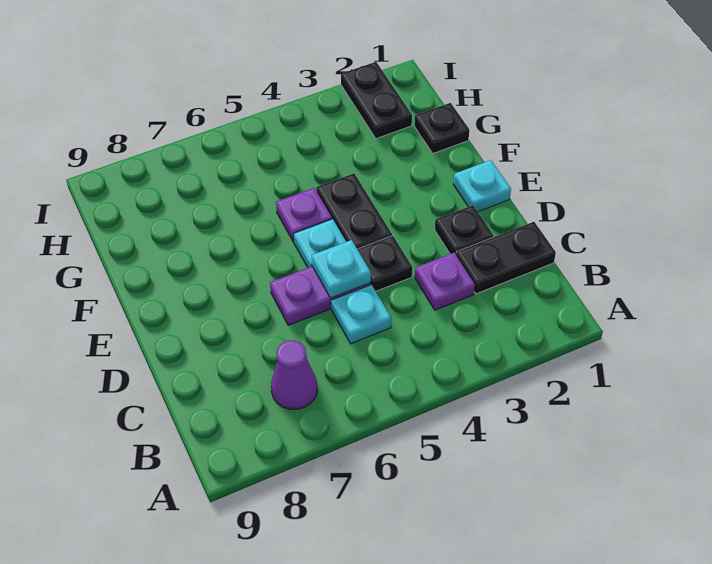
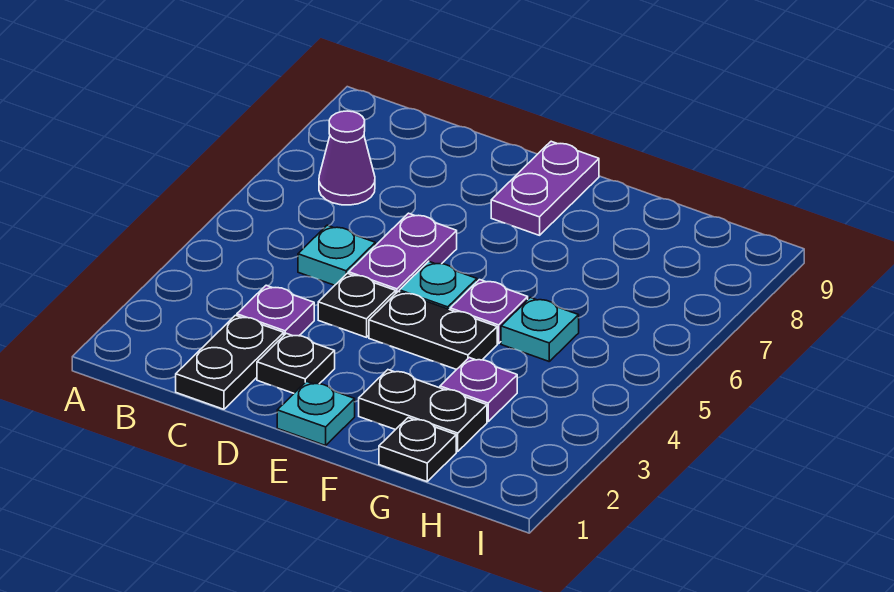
cyan plate D5 level 2 -> cyan plate G5 level 1
none -> purple plate E8:E9 level 1
none -> purple plate G3 level 1
black plate H2:I2 level 1 -> black plate F2:G2 level 1

